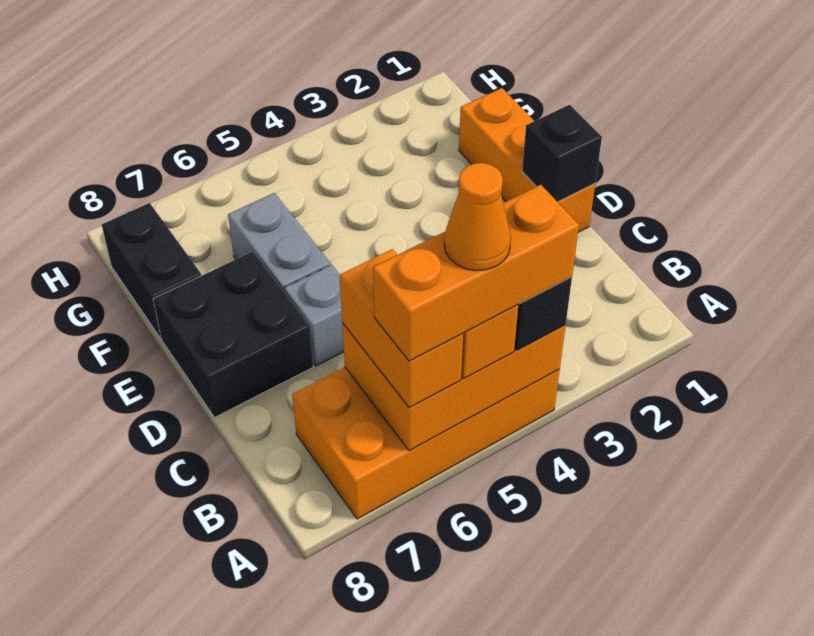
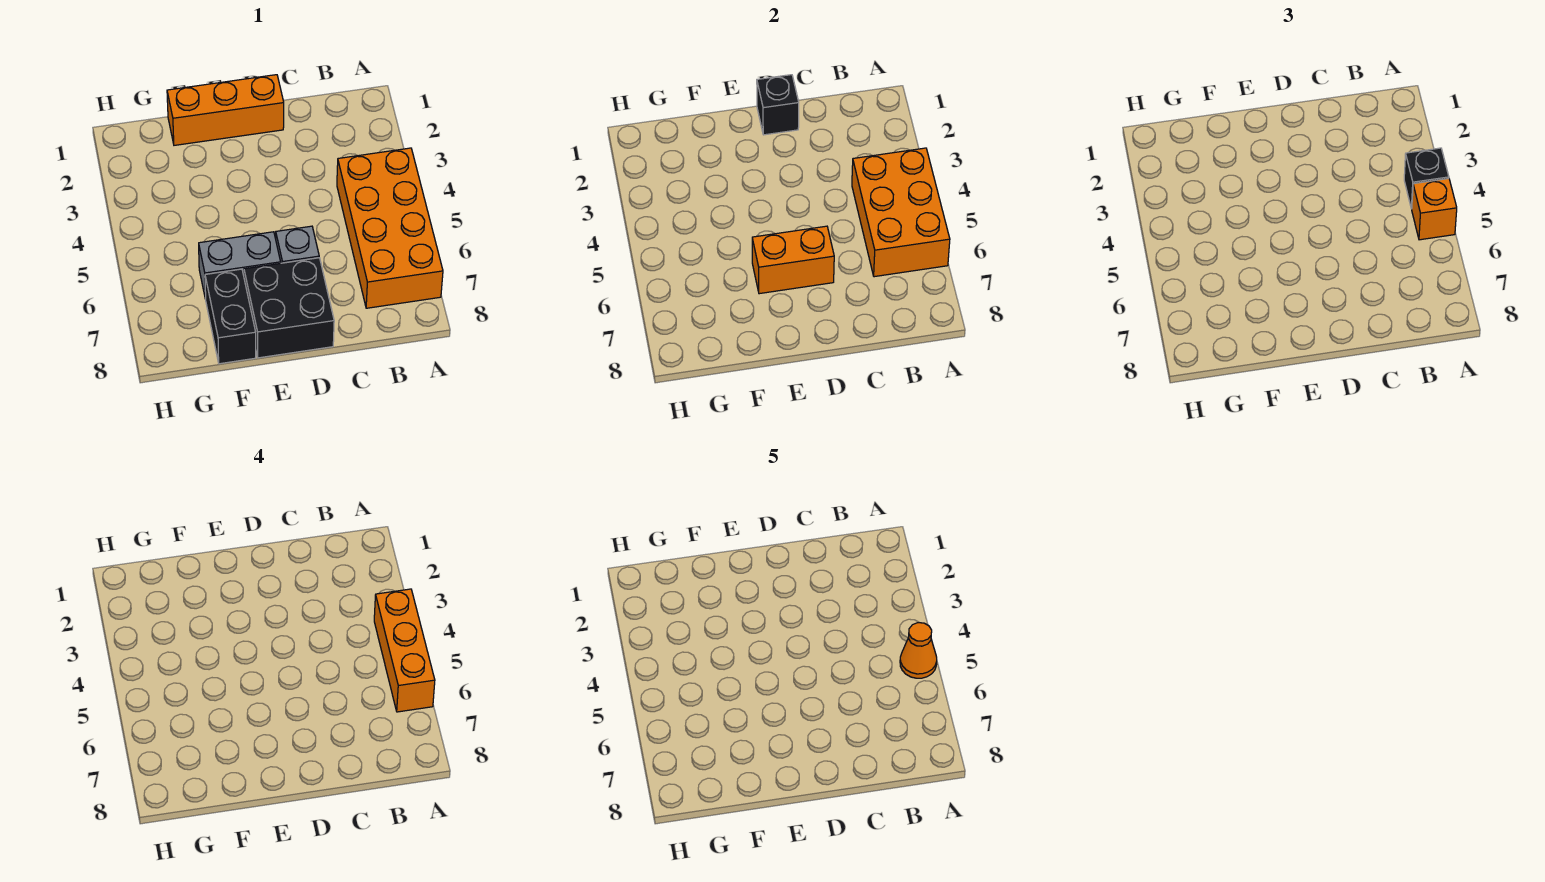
orange brick A6:B6 level 3 -> orange brick D6:E6 level 2
black brick F8:G8 level 1 -> black brick F7:F8 level 1

